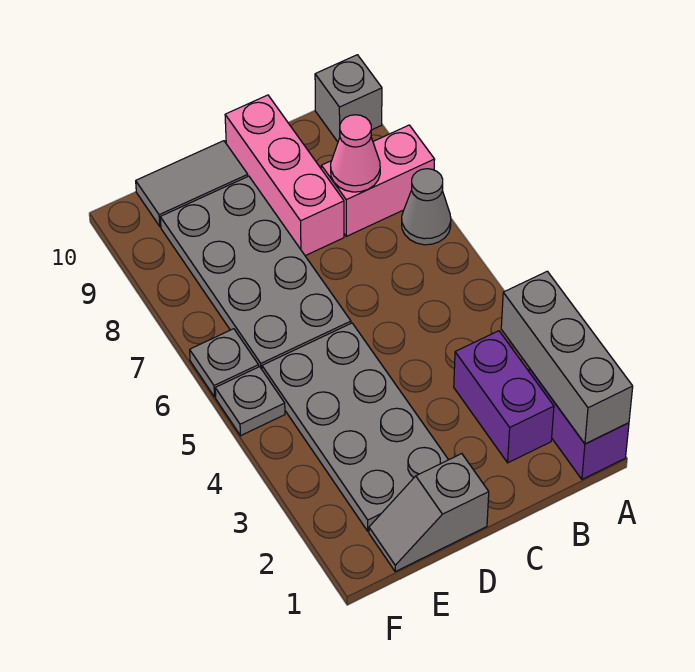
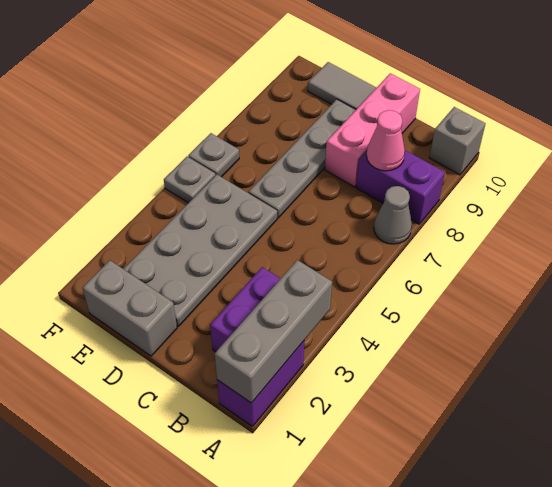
pink brick A8:B8 level 1 -> purple brick A8:B8 level 1
grey slope D1:E1 level 1 top D -> grey brick D1:E1 level 1
grey plate D6:E9 level 1 -> grey plate D6:D9 level 1

